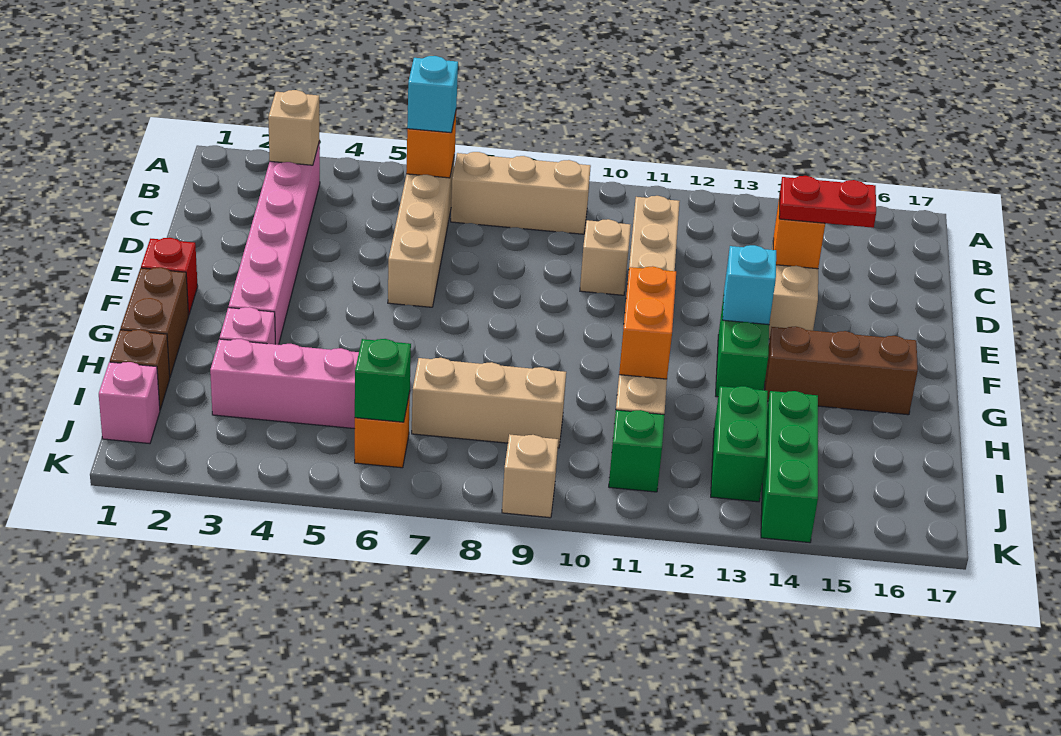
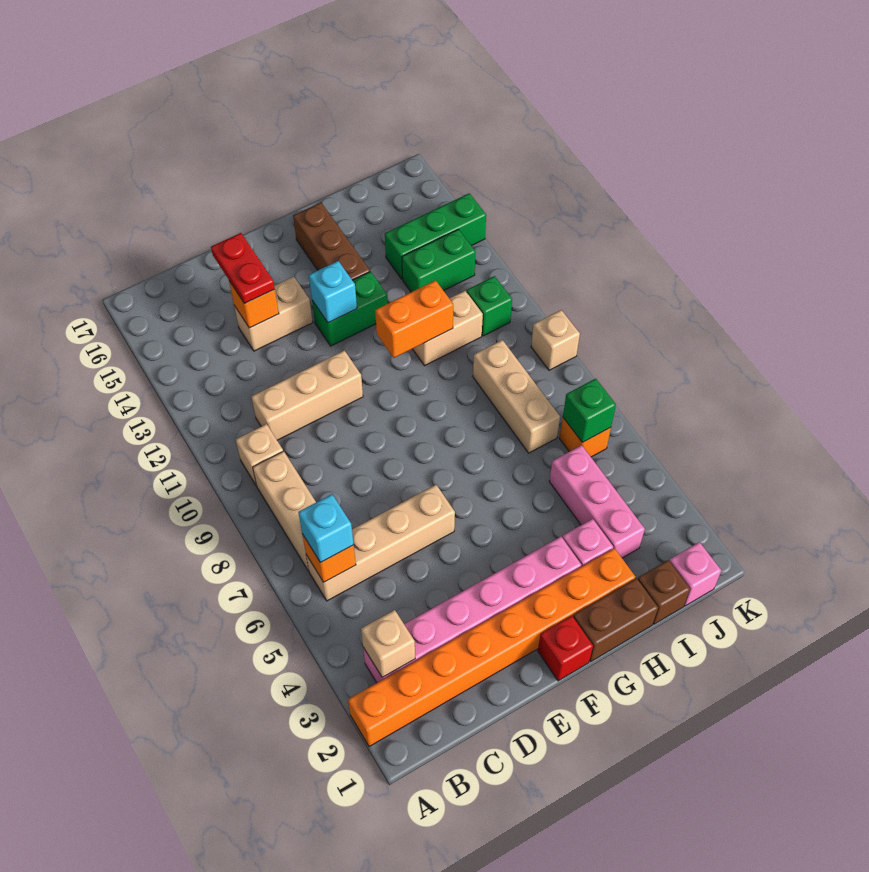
none -> orange brick A2:H2 level 1
tan brick D10 level 1 -> tan brick B10 level 1

